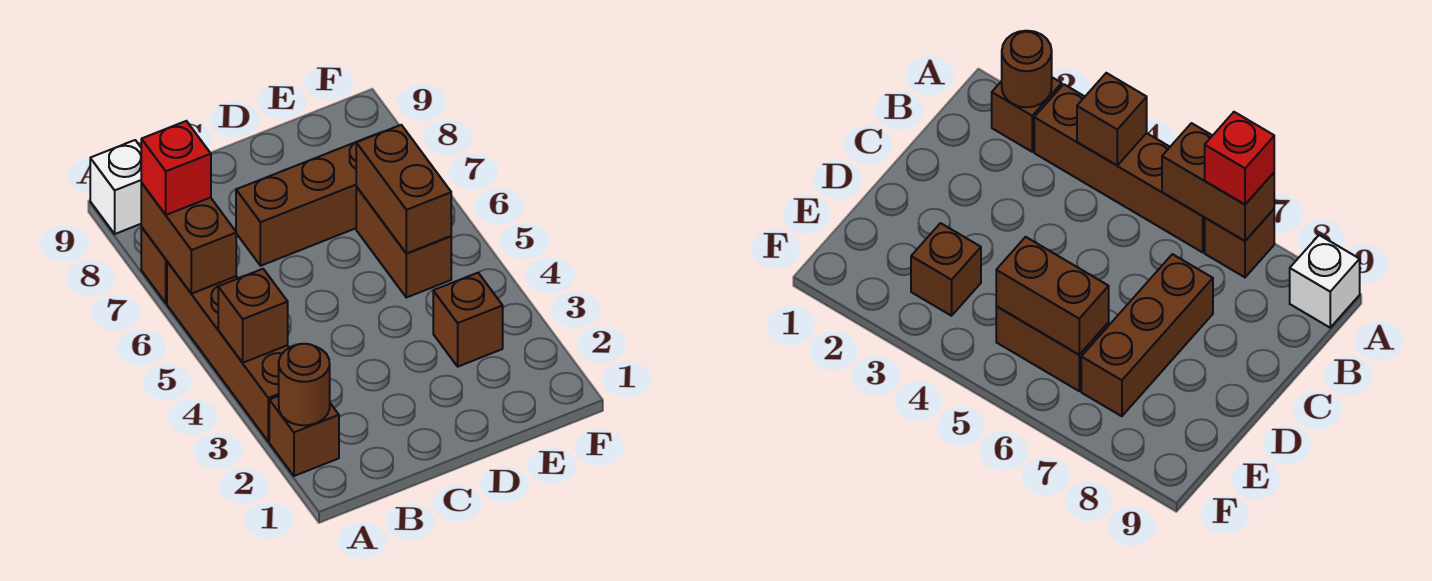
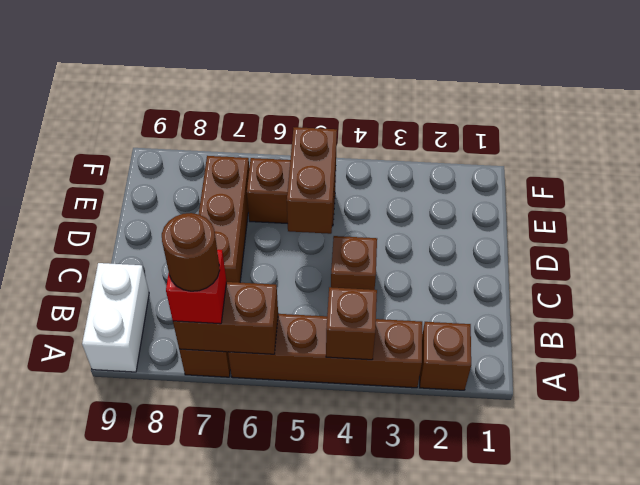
brown round brick A2 level 2 -> brown round brick A7 level 4
white brick A9 level 1 -> white brick A9:B9 level 1
brown brick E3 level 1 -> brown brick C4 level 1
brown brick E5:E6 level 2 -> brown brick D5:E5 level 2

